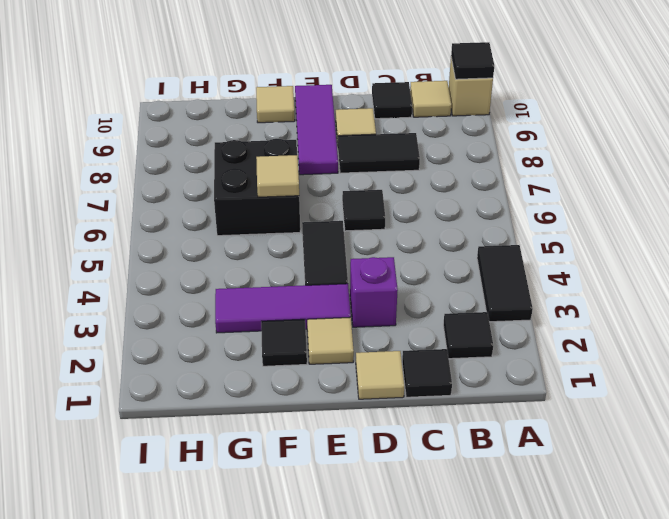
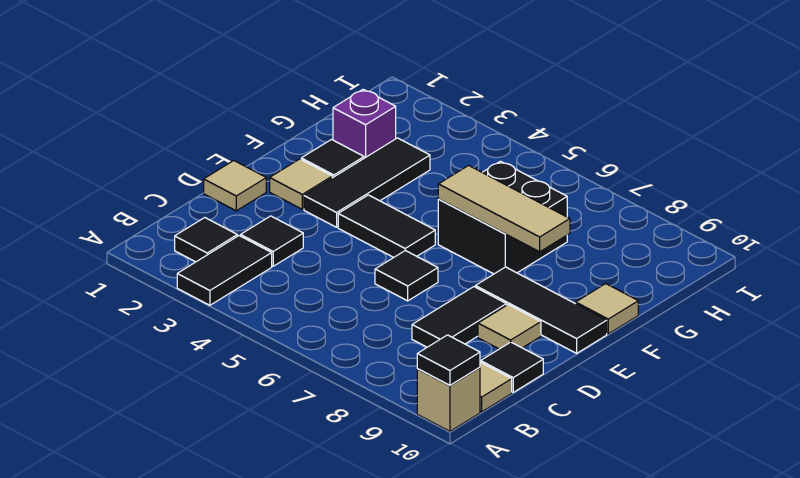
black tile A3:A4 level 1 -> black tile A3:B3 level 1
black tile C1 level 1 -> black tile C3 level 1
purple brick D3 level 1 -> purple brick G2 level 1
purple tile E3:G3 level 1 -> black tile E3:G3 level 1
purple tile E8:E10 level 1 -> black tile E8:E10 level 1
tan tile F6 level 2 -> tan tile F6:F8 level 2

